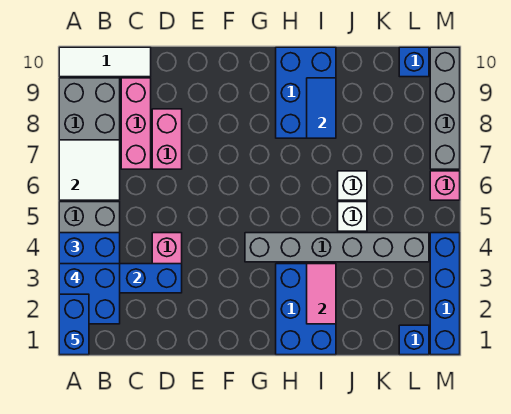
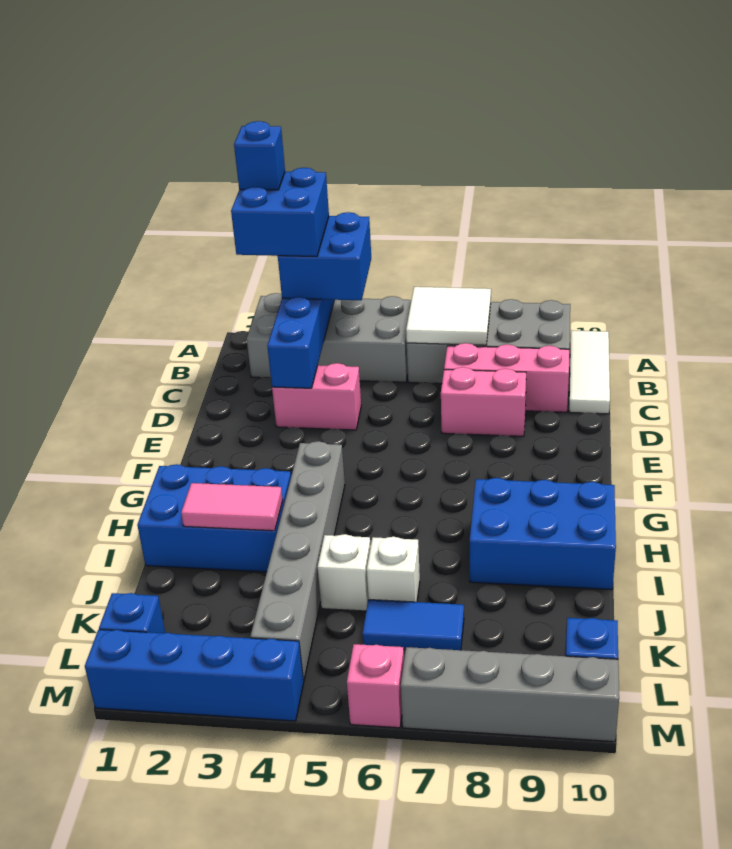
blue brick A1:A2 level 5 -> blue brick A2 level 5
blue tile I8:I9 level 2 -> blue tile K6:K7 level 1

